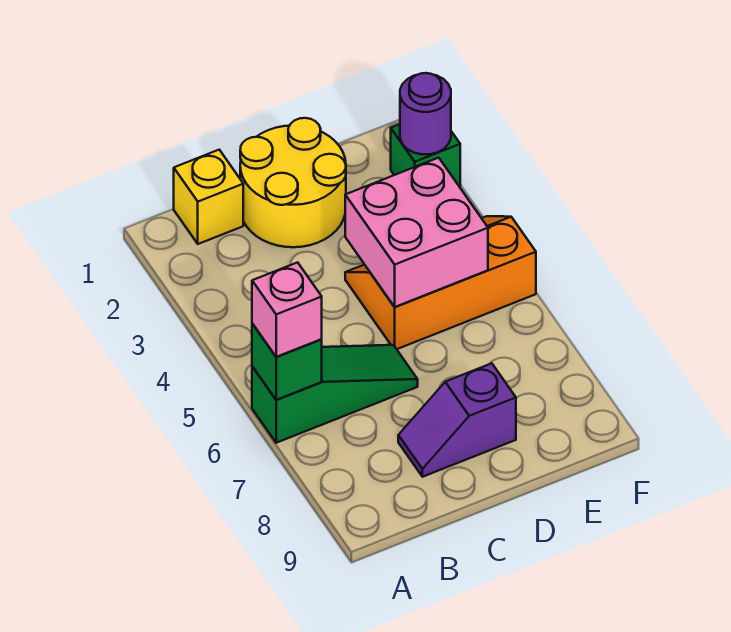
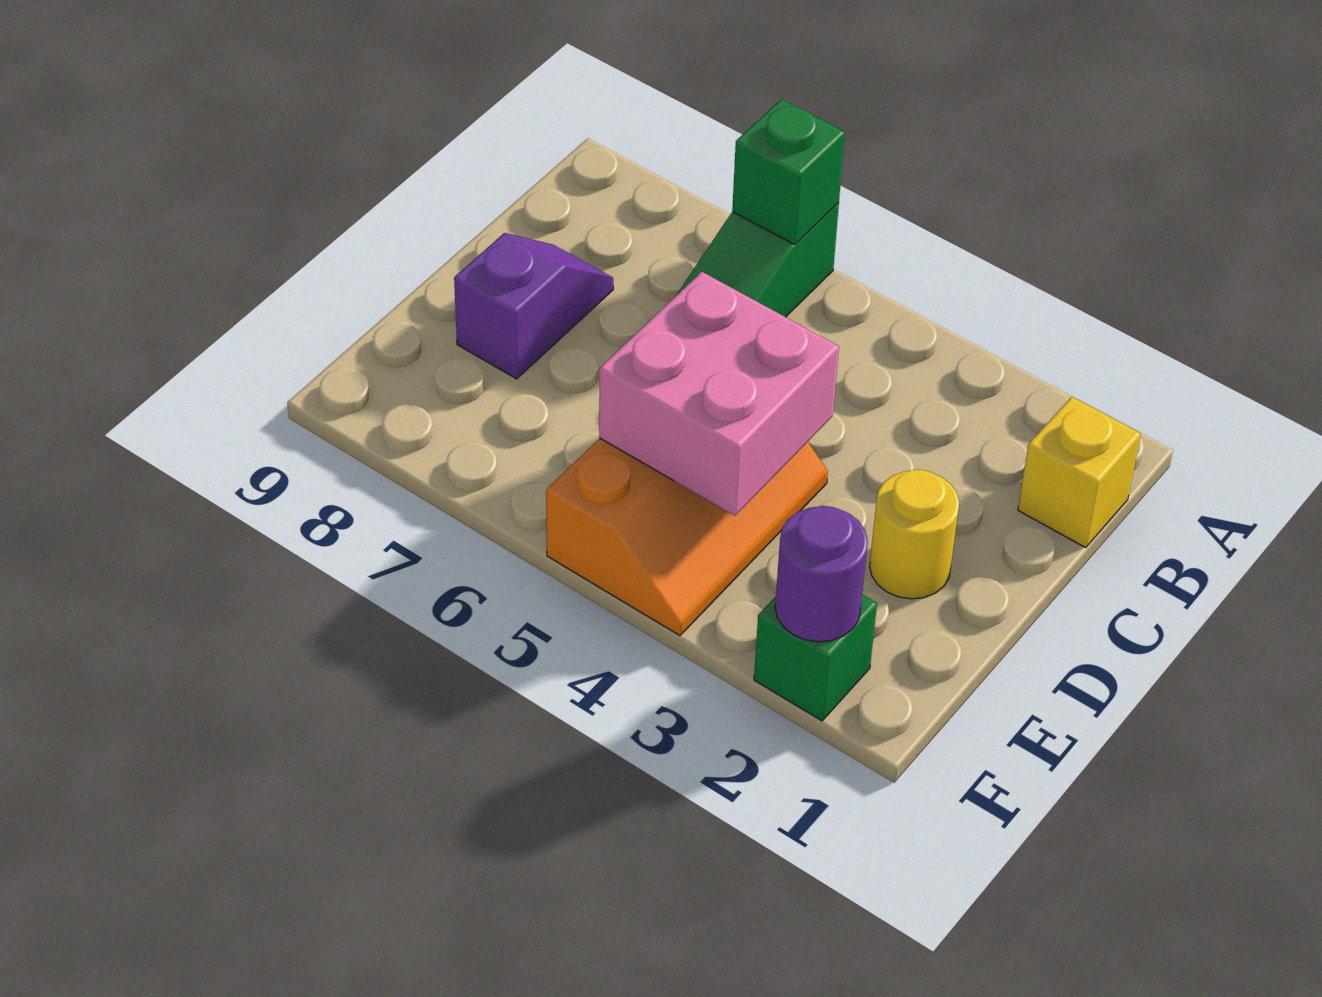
pink brick A6 level 3 -> none
yellow round brick C1:D2 level 1 -> yellow round brick D2 level 1

